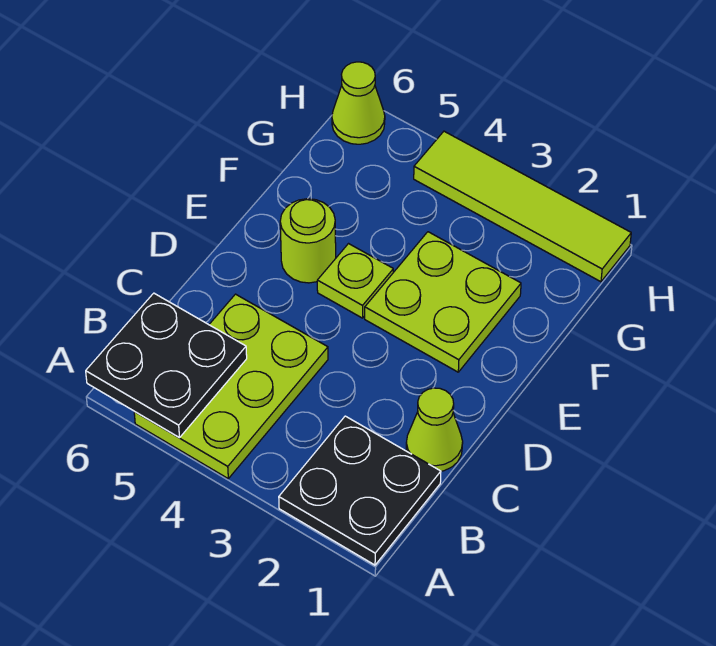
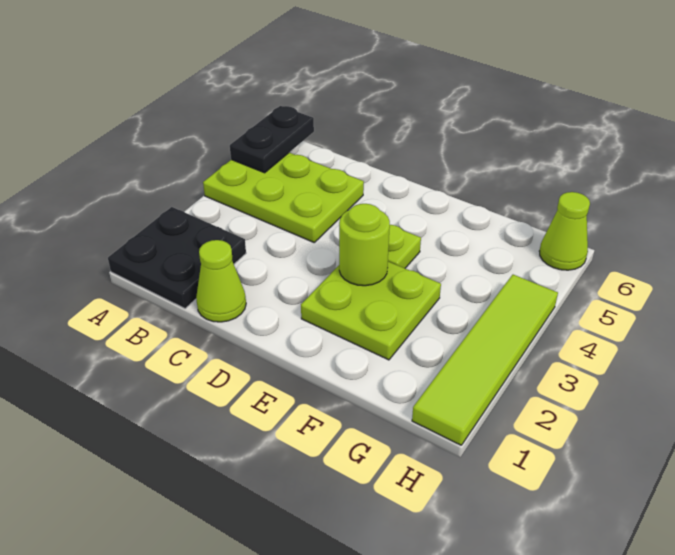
black plate A5:B6 level 2 -> black plate A5:A6 level 2
lime round brick E5 level 1 -> lime round brick E3 level 2

